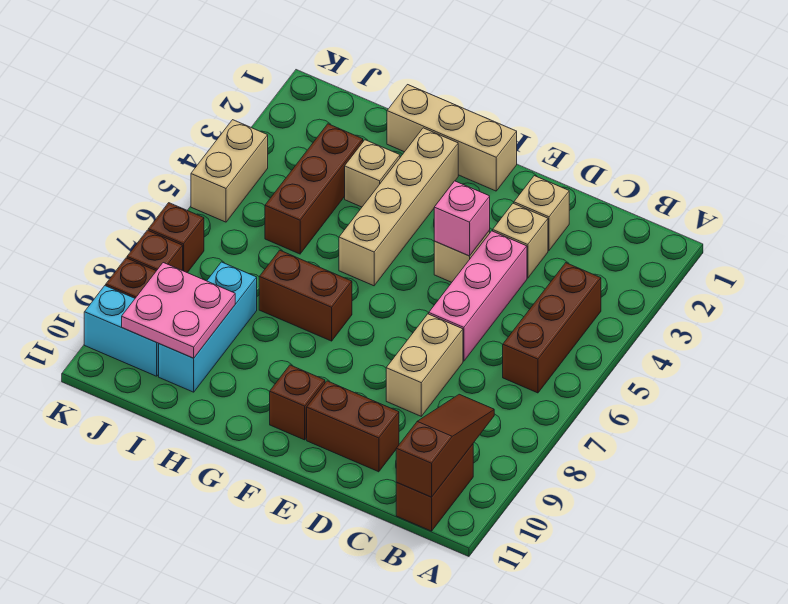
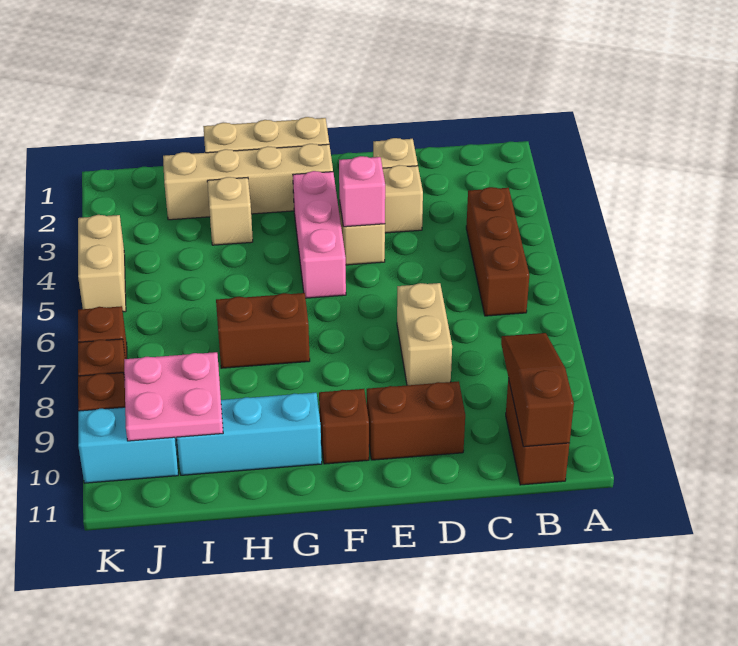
pink brick D4:D6 level 1 -> pink brick F3:F5 level 1
tan brick G2:G5 level 1 -> tan brick F2:I2 level 1
brown brick I3:I5 level 1 -> none
cyan brick I8:I10 level 1 -> cyan brick G10:I10 level 1

